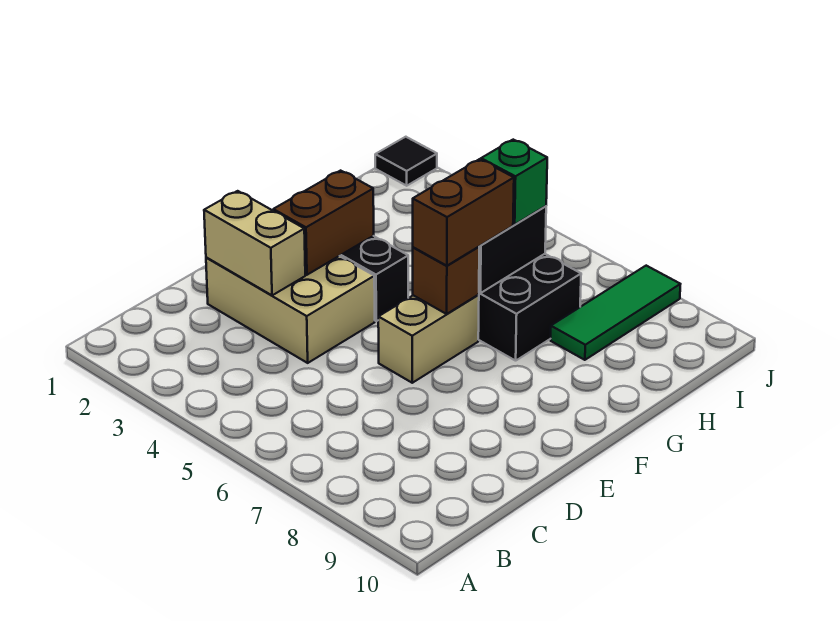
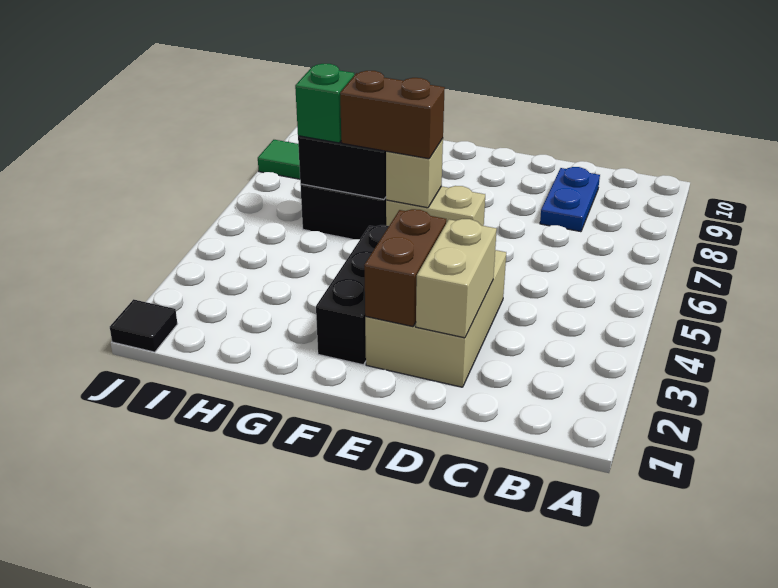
none -> blue plate C8:C9 level 1
brown brick E3:F3 level 2 -> brown brick E2:E3 level 2
brown brick F6 level 2 -> tan brick F6 level 2

